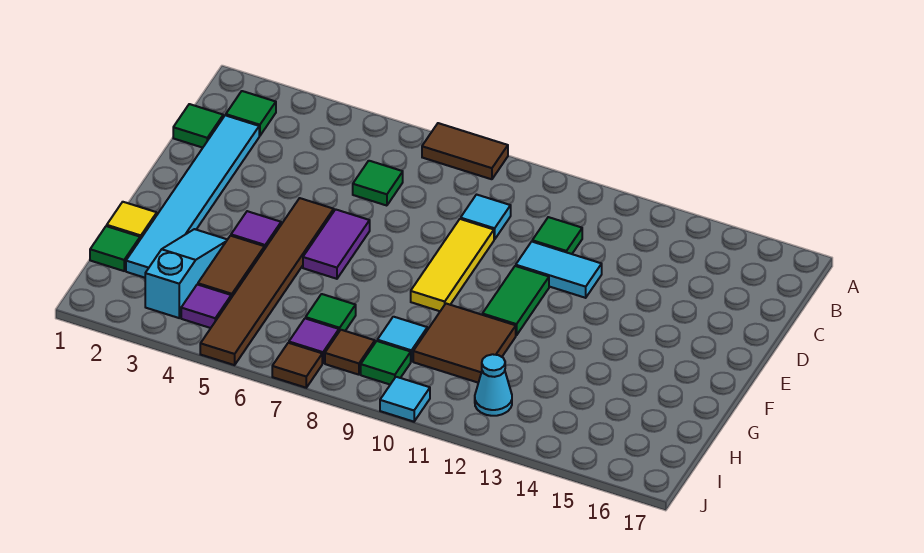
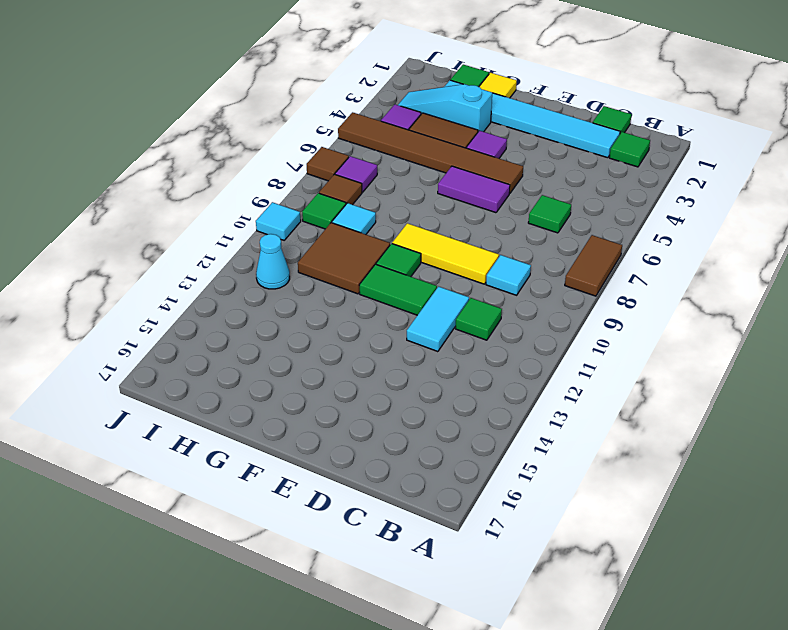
cyan slope G3:I3 level 1 top I -> cyan slope G3:I3 level 1 top G
green tile H7 level 1 -> green tile F10 level 1

